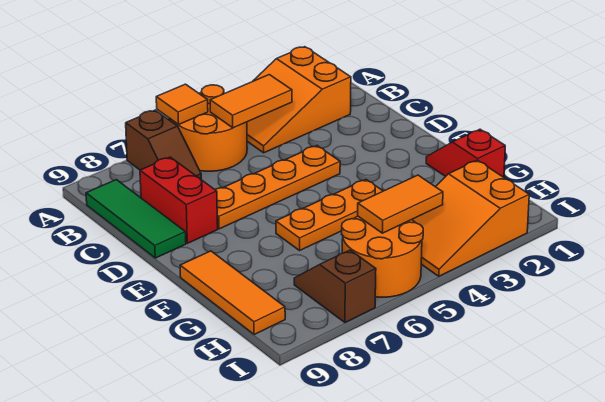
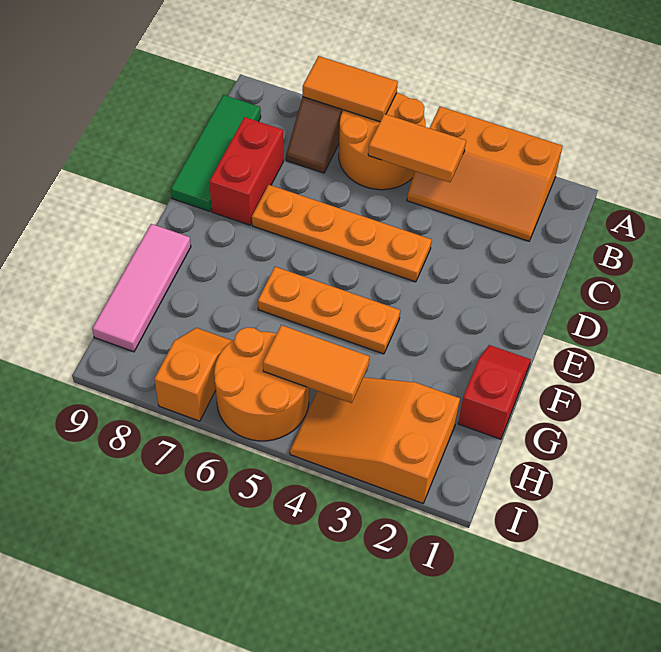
orange slope A2:B4 level 1 top 2 -> orange slope A2:B4 level 1 top A
orange tile A6 level 2 -> orange tile A6:A7 level 2
orange tile F9:H9 level 1 -> pink tile F9:H9 level 1
brown slope H7:I7 level 1 top I -> orange slope H7:I7 level 1 top I

